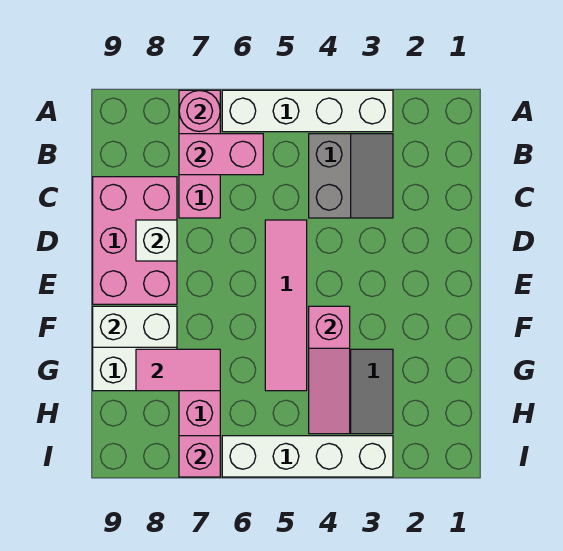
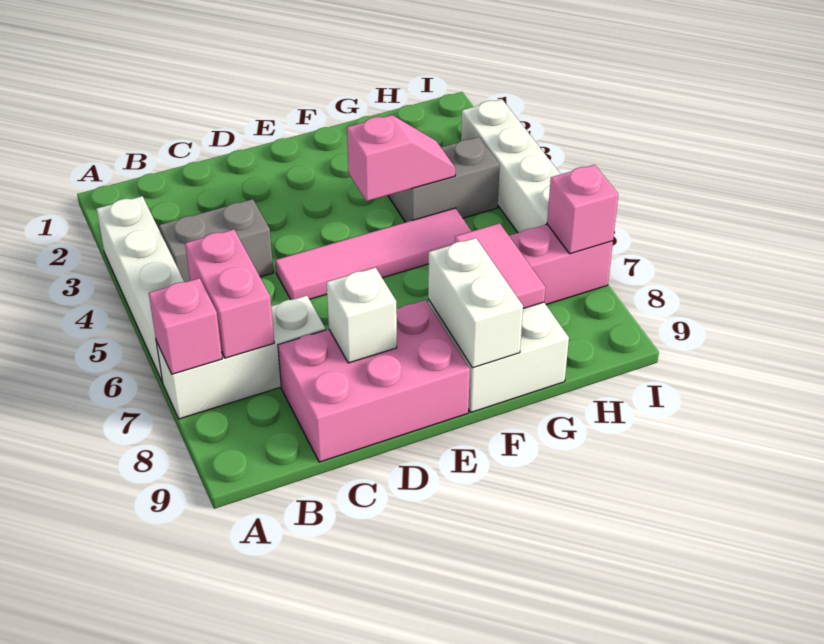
pink brick A7:C7 level 1 -> white brick A7:C7 level 1
pink round brick A7 level 2 -> pink brick A7 level 2
pink slope F4:H4 level 2 top F -> pink slope F4:G4 level 2 top F

